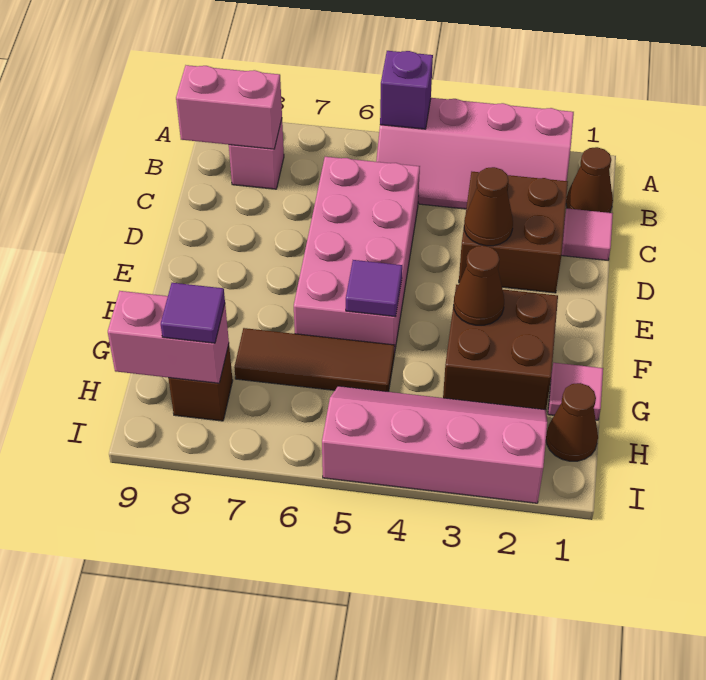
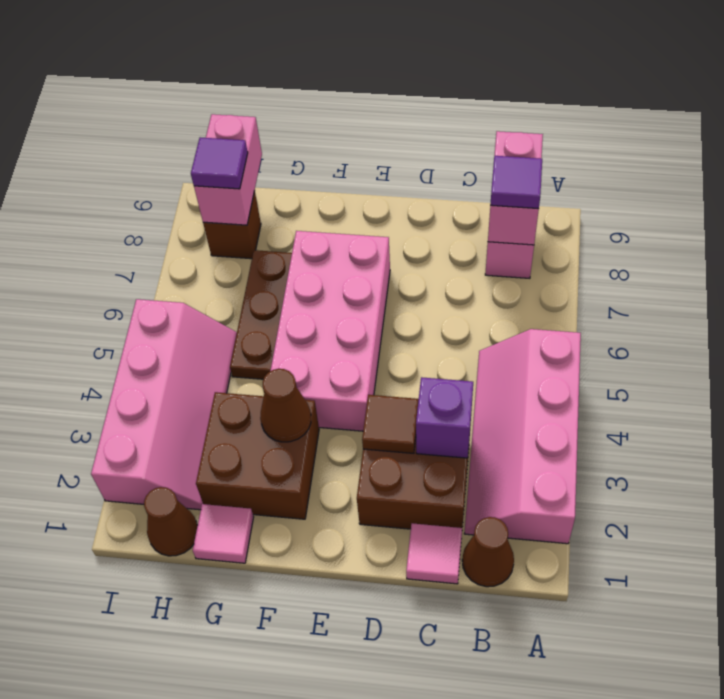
purple brick A5 level 2 -> purple brick C3 level 2
pink brick C5:F6 level 1 -> pink brick E4:F7 level 1
brown cone D3 level 2 -> brown tile D3 level 2
purple tile F5 level 2 -> purple tile B8 level 3
brown tile G5:G7 level 1 -> brown plate G5:G7 level 1

